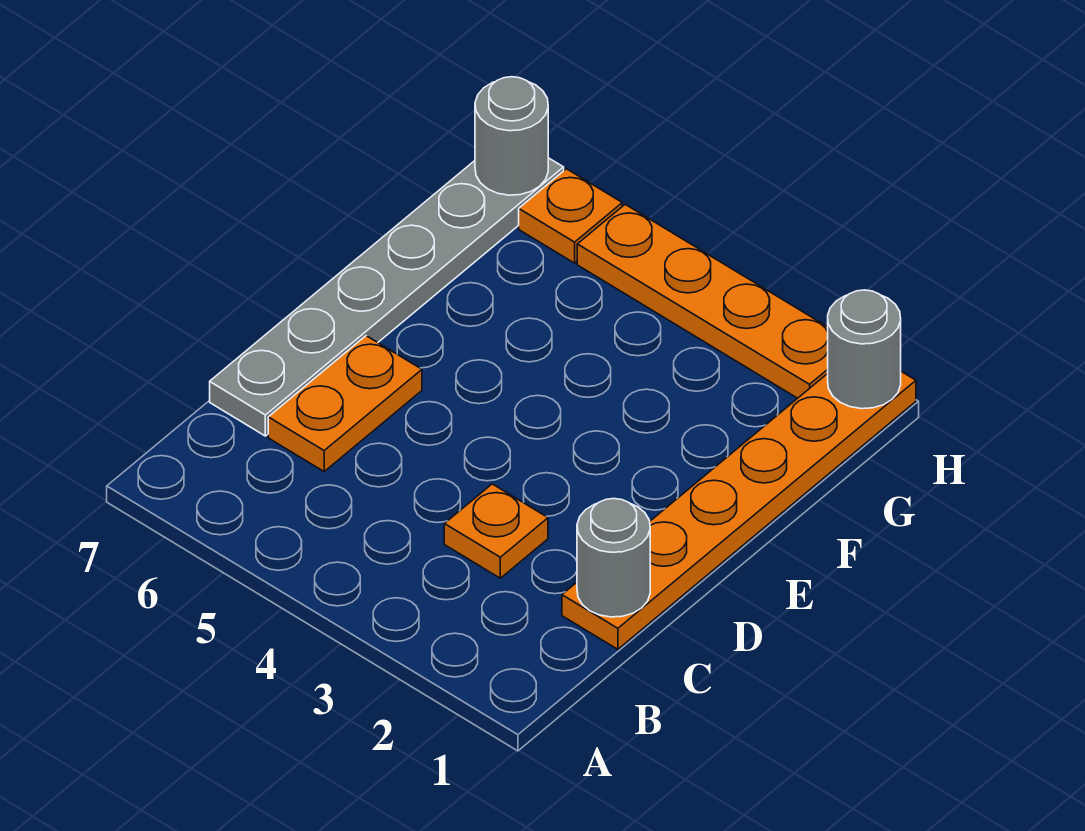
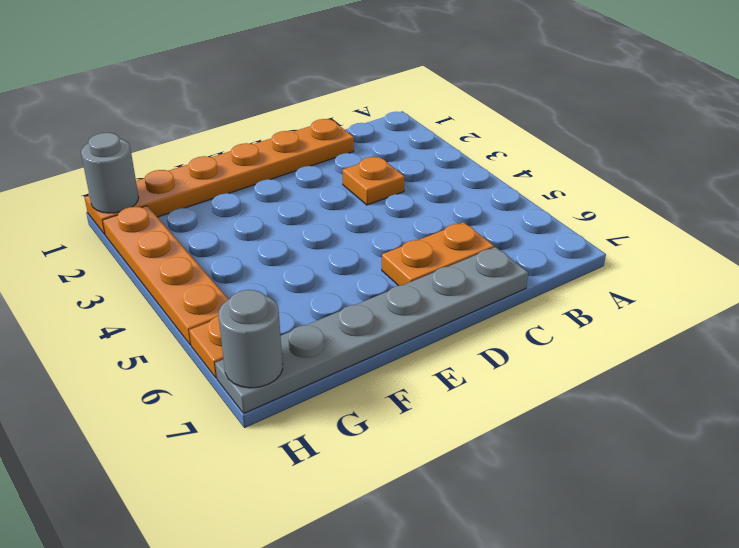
grey round brick C1 level 2 -> none

